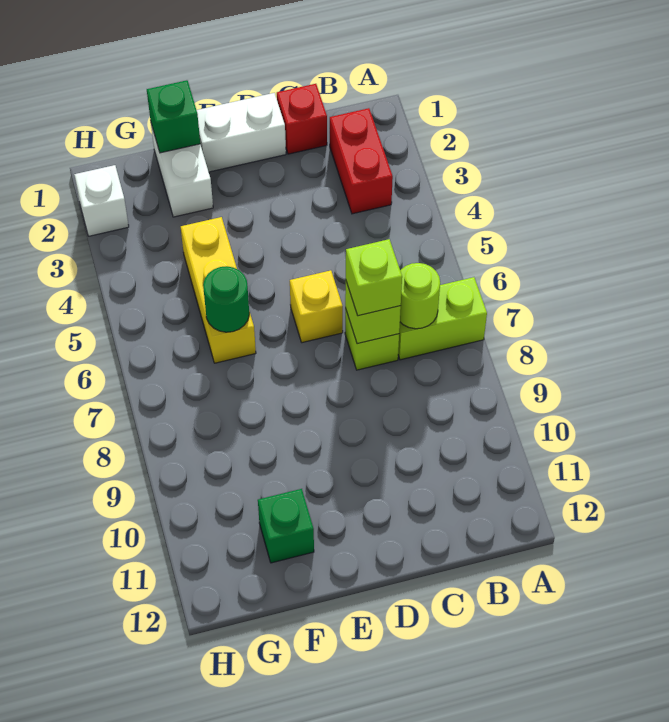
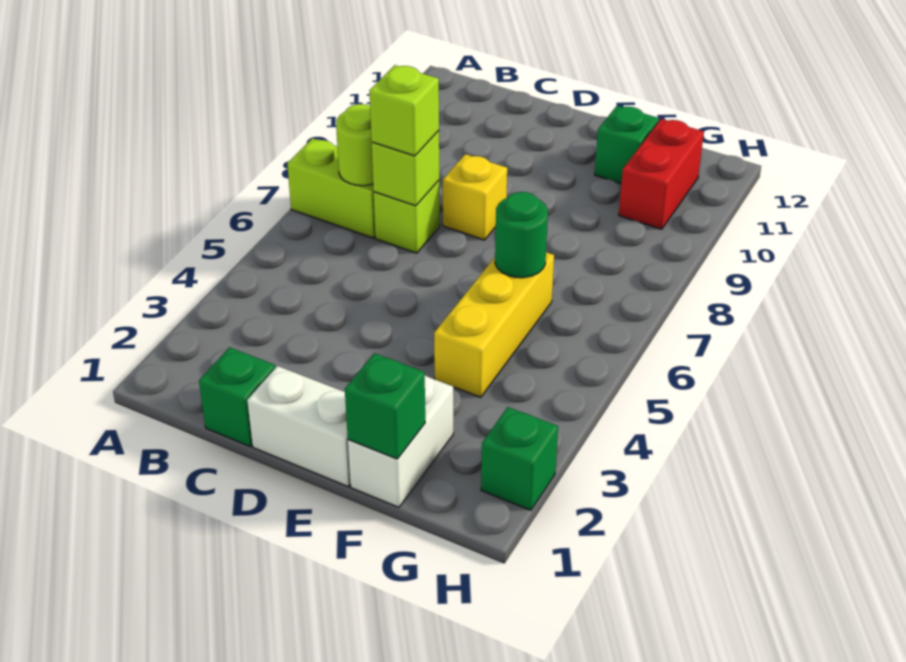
red brick B2:B3 level 1 -> red brick G10:G11 level 1
red brick C1 level 1 -> green brick C1 level 1
yellow brick D6 level 1 -> yellow brick D8 level 1
white brick H2 level 1 -> green brick H2 level 1

